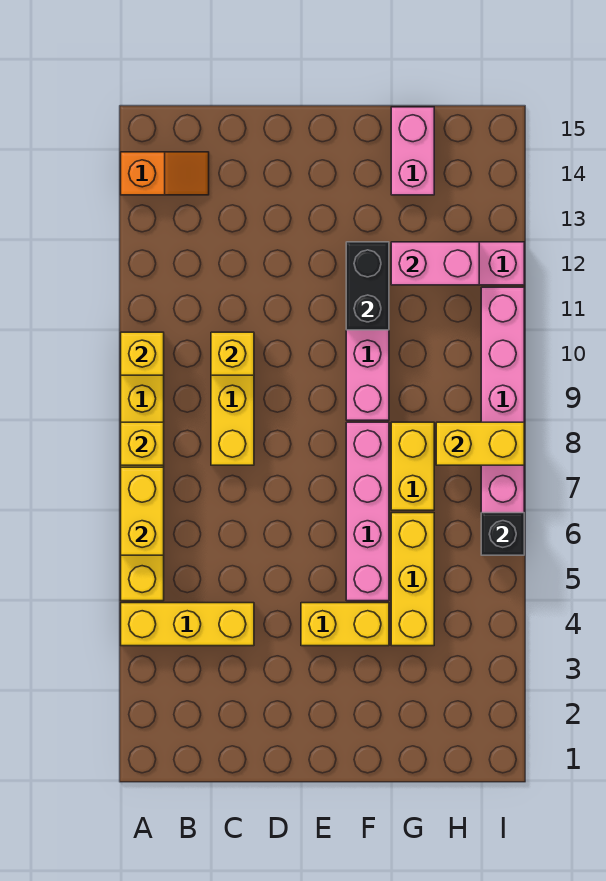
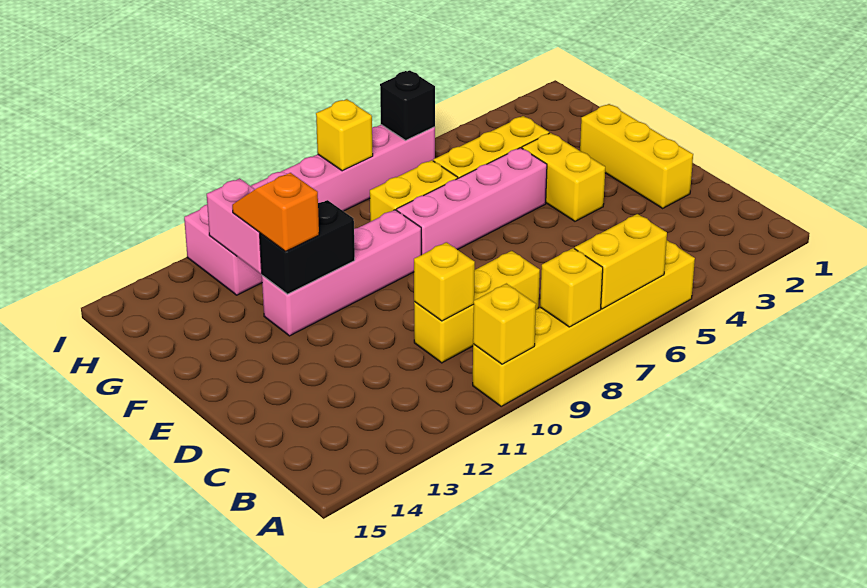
yellow brick A4:C4 level 1 -> yellow brick D2:F2 level 1
orange slope A14:B14 level 1 top A -> orange slope F12:G12 level 3 top F
pink brick G14:G15 level 1 -> none
yellow brick H8:I8 level 2 -> yellow brick I8 level 2

